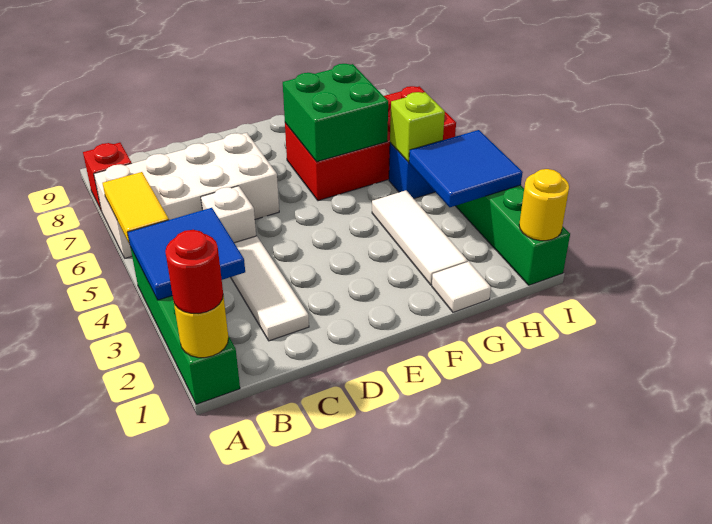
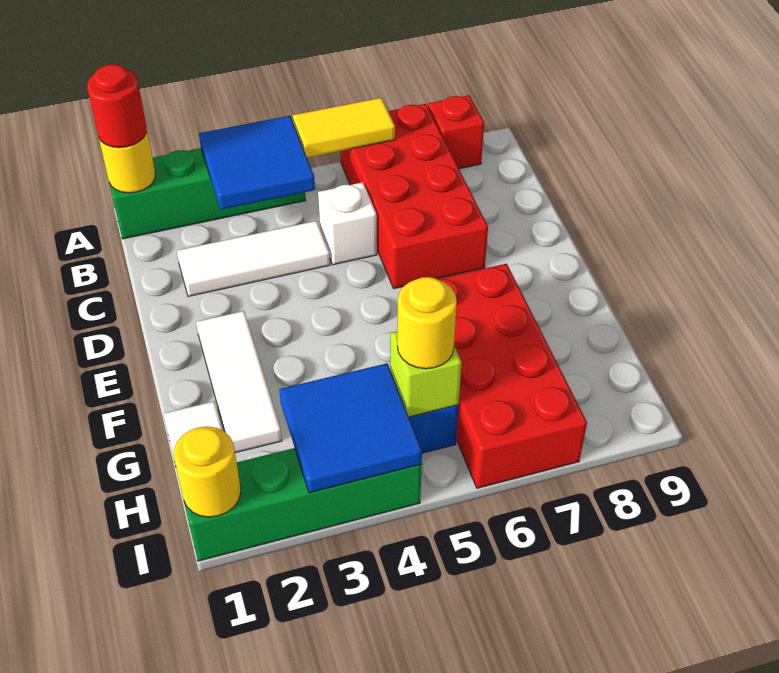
white brick A6:D7 level 1 -> red brick A6:D7 level 1
green brick F6:G7 level 2 -> none
white tile G2:G4 level 1 -> white tile E2:G2 level 1
none -> yellow round brick H5 level 3

